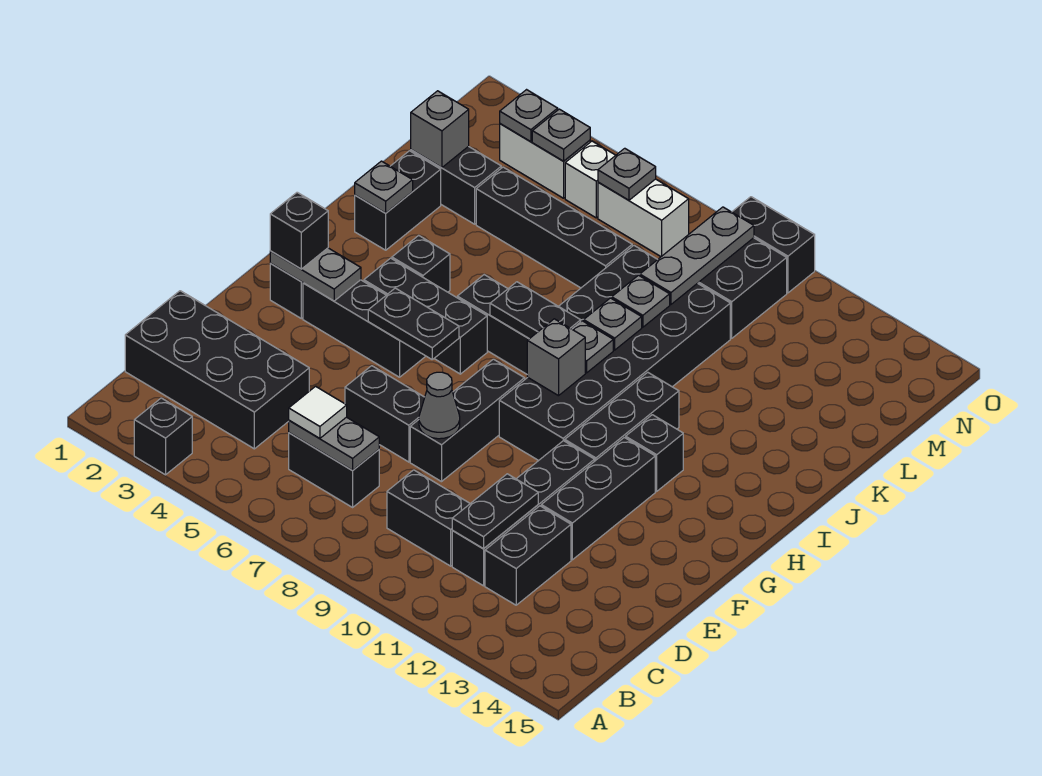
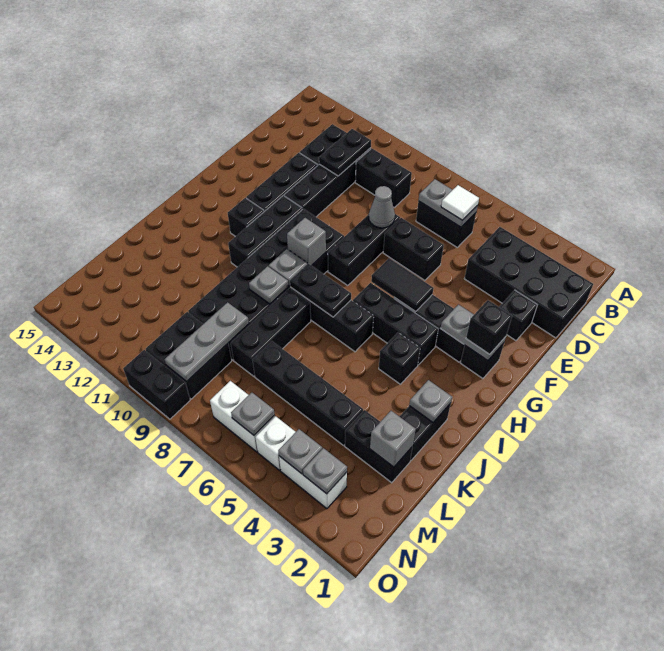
black brick A3 level 1 -> black brick E2 level 1
black plate G5:G6 level 2 -> black tile G5:G6 level 2
grey plate K9 level 2 -> none

